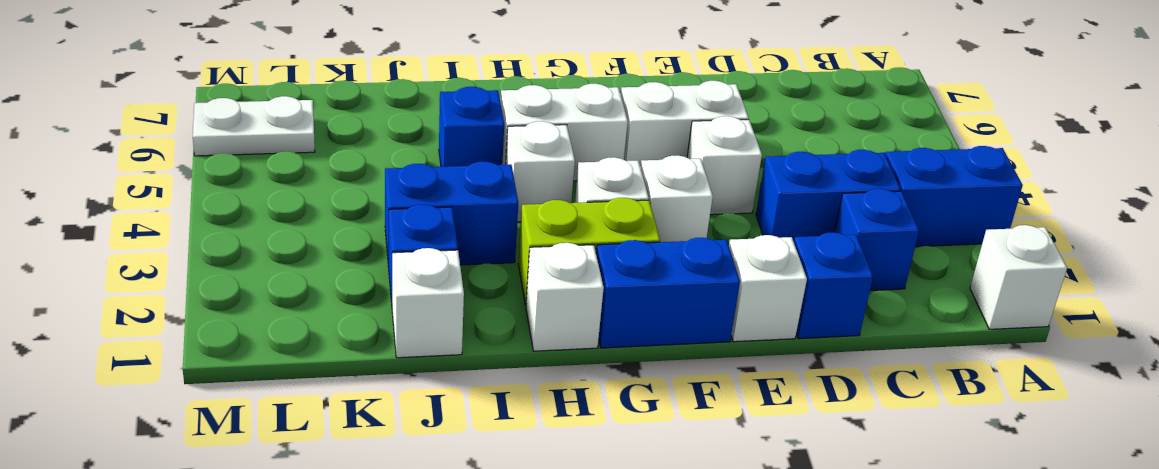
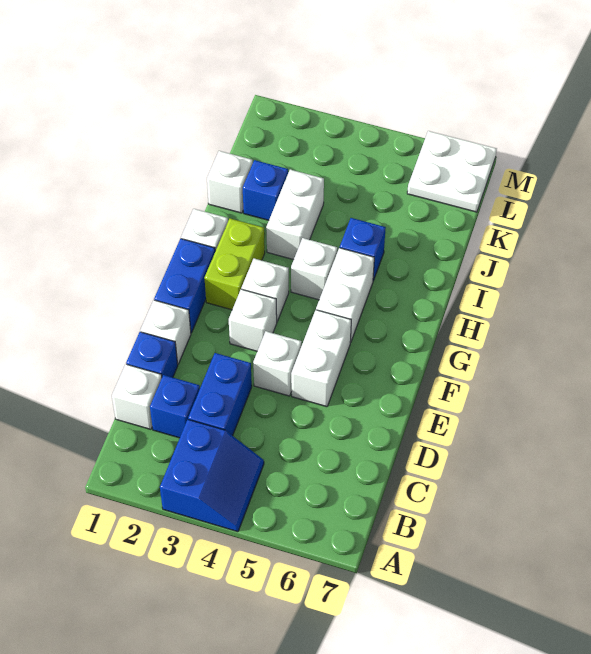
white brick A1 level 1 -> white brick C1 level 1
blue brick I3:J3 level 1 -> white brick I3:J3 level 1
white plate L6:M6 level 1 -> white plate L6:M7 level 1

